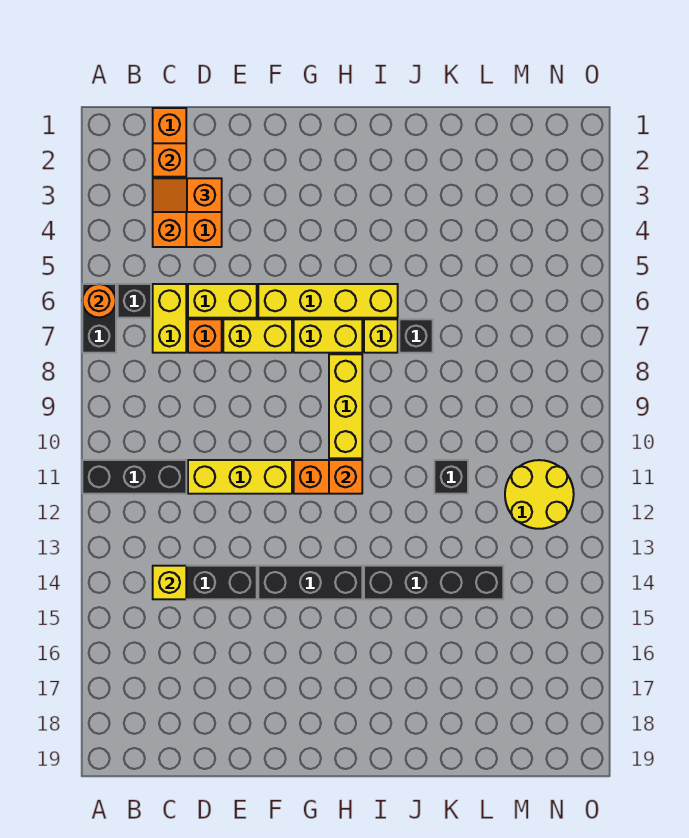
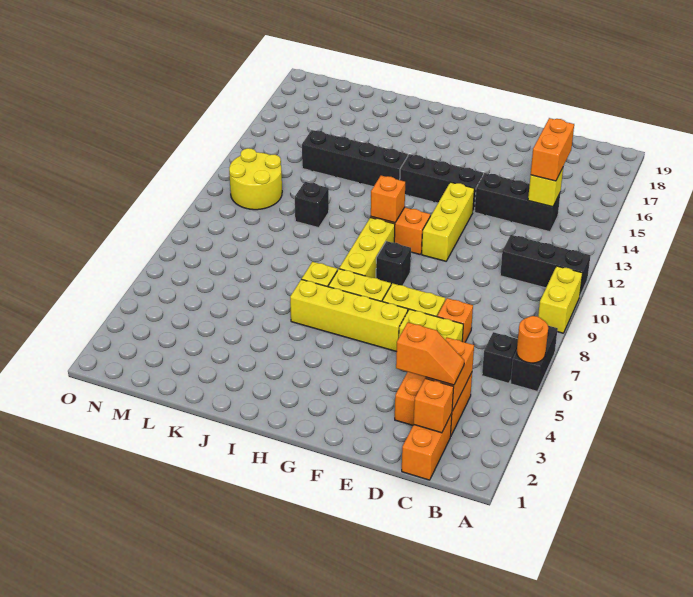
yellow brick C6:C7 level 1 -> yellow brick A9:A10 level 1
none -> orange brick C14:C15 level 3
yellow brick D11:F11 level 1 -> yellow brick F11:F13 level 1
black brick J7 level 1 -> black brick G9 level 1

